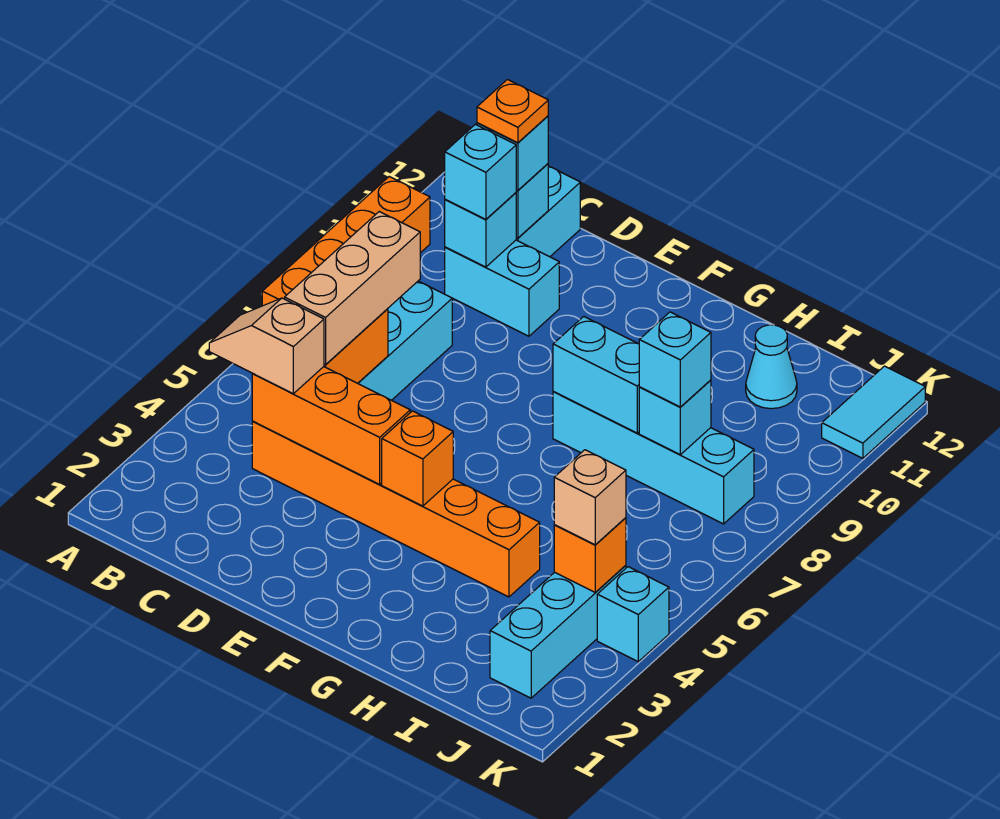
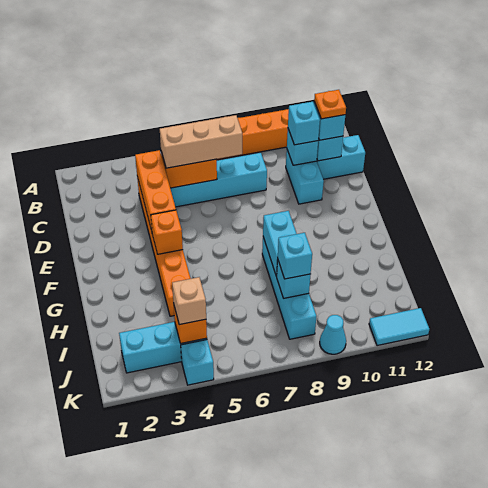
tan slope B4:C4 level 3 top C -> none
cyan cone I11 level 1 -> cyan cone K9 level 1

